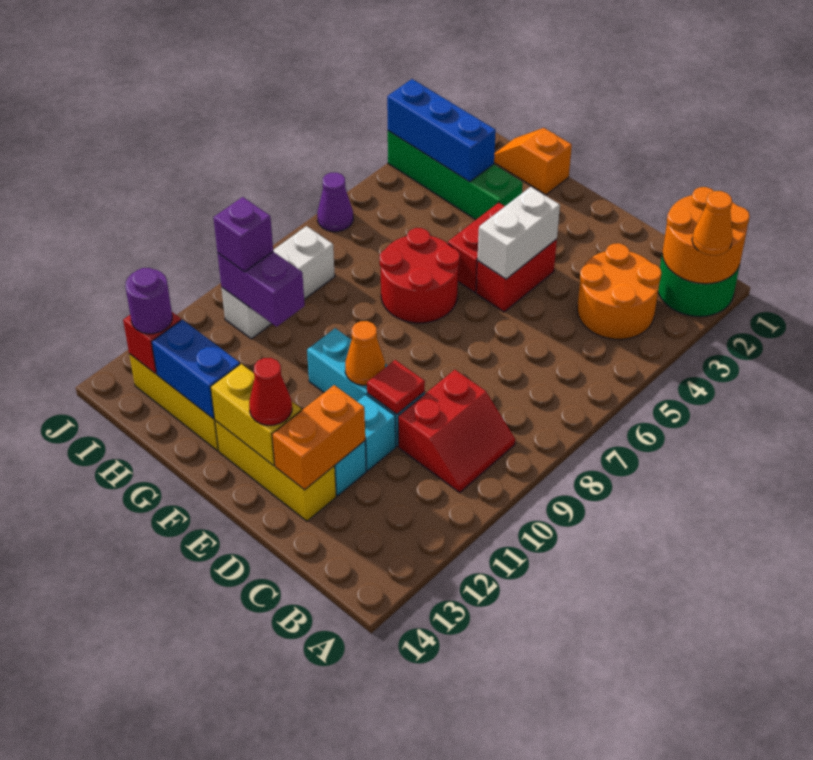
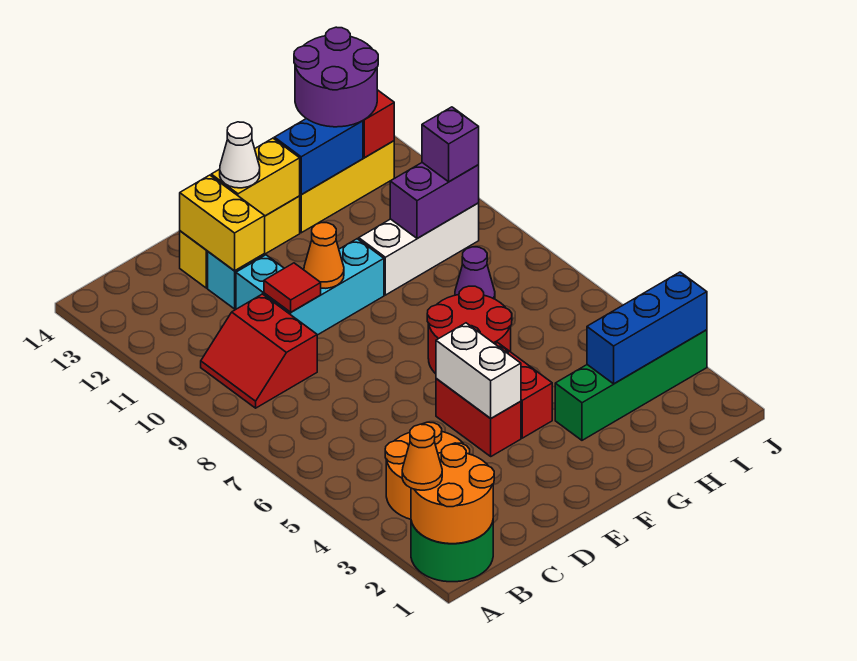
orange brick D12:D13 level 2 -> yellow brick D12:D13 level 2
red cone E13 level 3 -> white cone E13 level 3
orange slope G1:H1 level 1 top G -> none
white brick I8:I10 level 1 -> white brick G10:I10 level 1
purple round brick I13 level 3 -> purple round brick H13:I14 level 3
purple cone J6 level 1 -> purple cone H8 level 1

